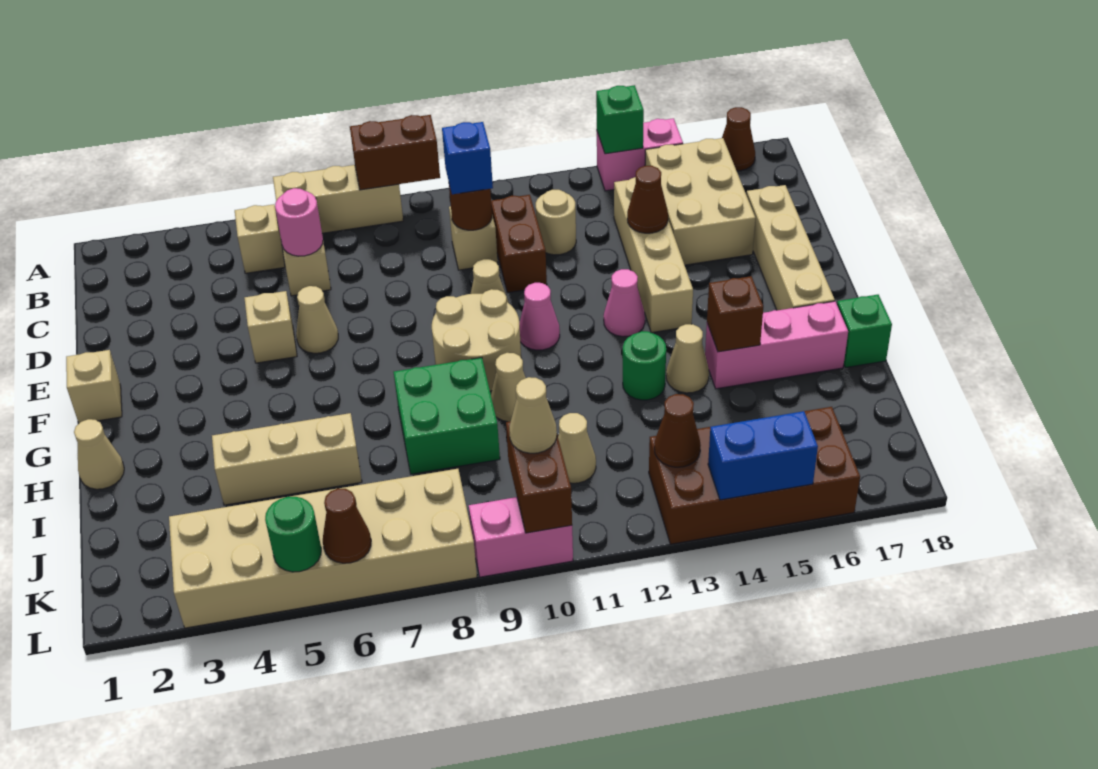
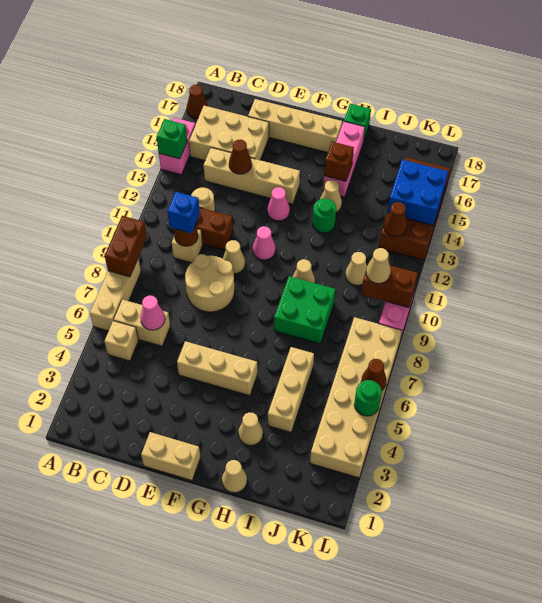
pink round brick C6 level 2 -> pink cone C6 level 2
tan brick E5 level 1 -> tan brick E5:G5 level 1
tan cone E6 level 1 -> tan cone H3 level 1
tan brick F1 level 1 -> tan brick E1:F1 level 1
tan round brick F9:G10 level 1 -> tan round brick D8:E9 level 1
blue brick L14:L15 level 2 -> blue brick K14:L15 level 2

